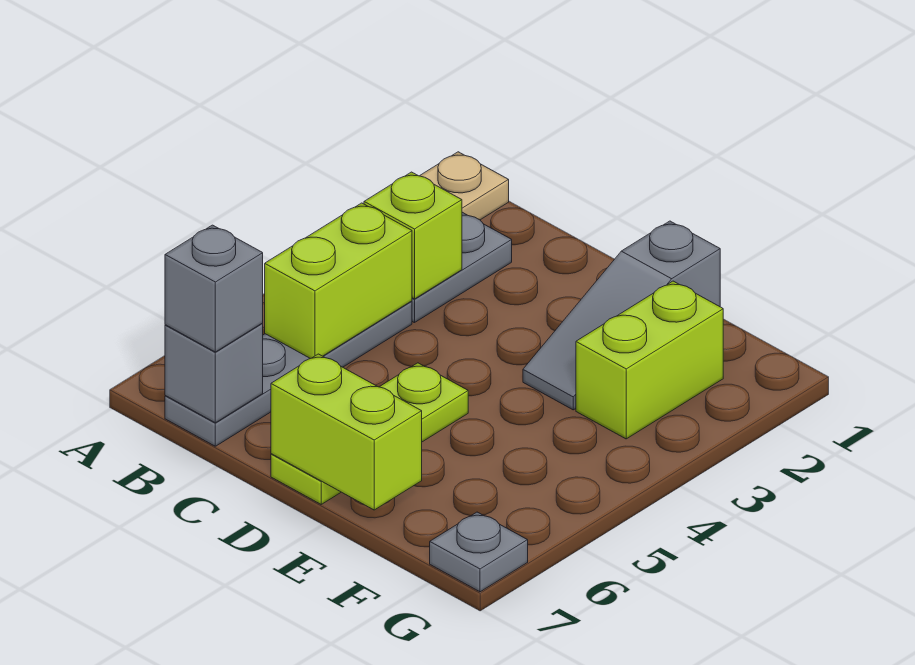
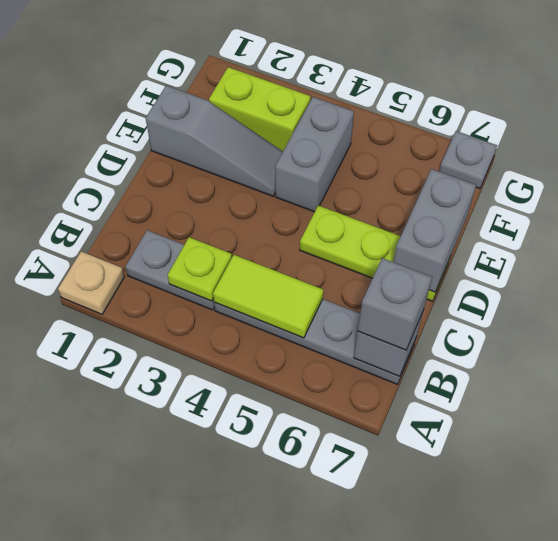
lime brick B3 level 2 -> lime plate B3 level 2
lime brick B4:B5 level 2 -> lime tile B4:B5 level 2
lime brick D7:E7 level 2 -> grey brick D7:E7 level 2
none -> grey brick E4:F4 level 1

